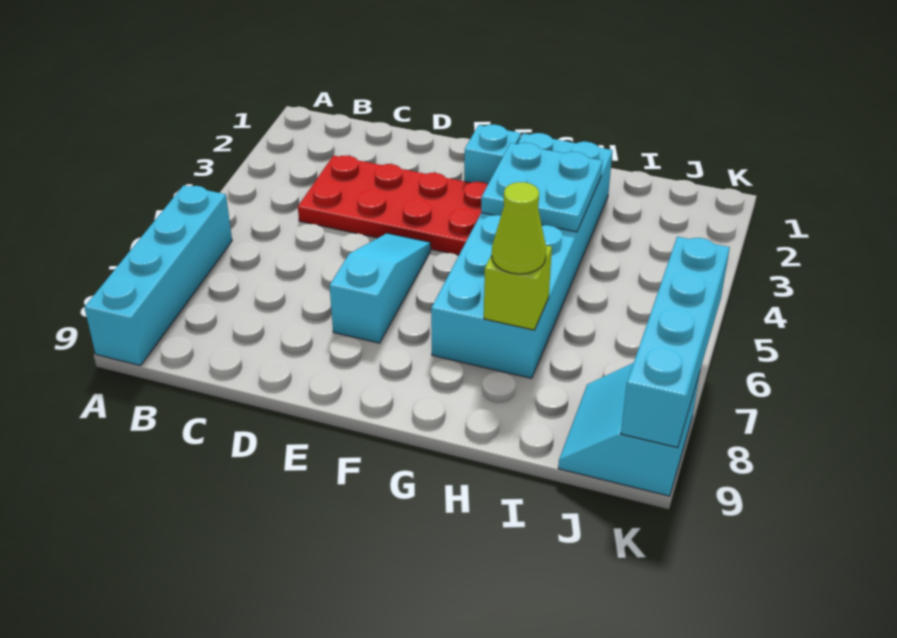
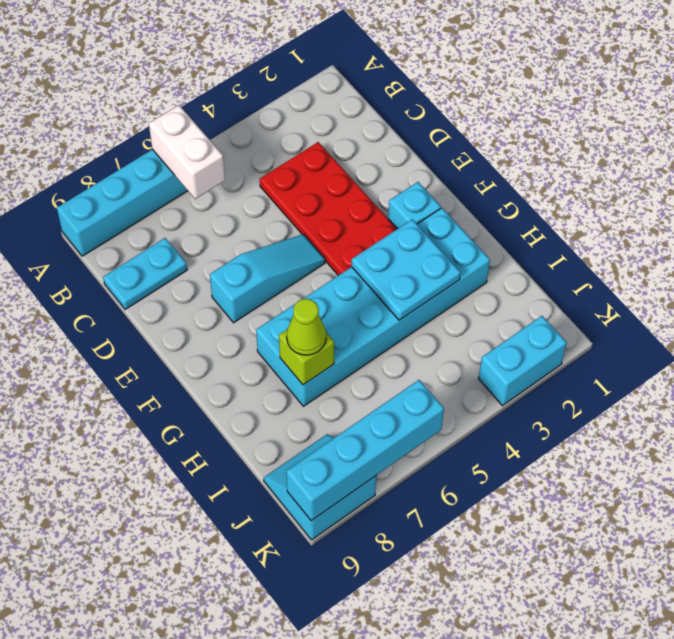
none -> white brick A6:B6 level 2
none -> cyan plate C8:C9 level 1
none -> cyan brick K2:K3 level 1

